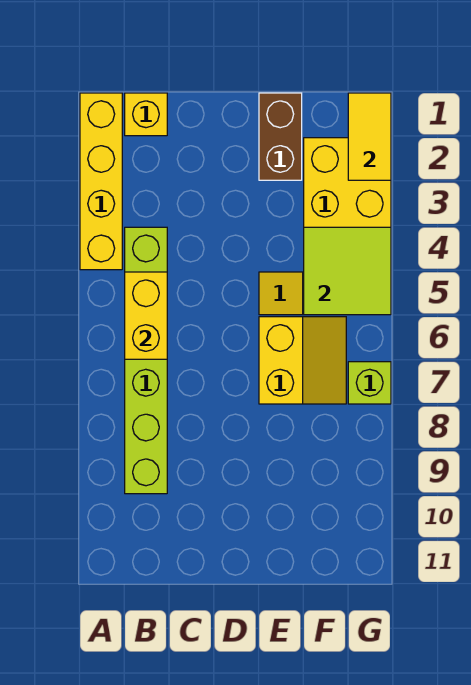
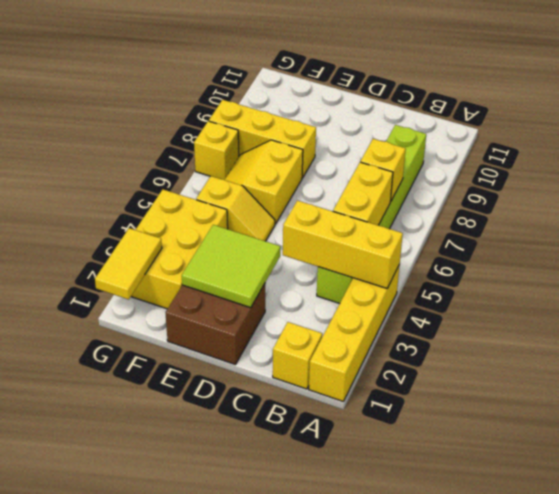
none -> yellow brick A4:C4 level 2
none -> yellow brick B7 level 2
brown brick E1:E2 level 1 -> brown brick D1:E2 level 1
none -> yellow brick E8:G8 level 1
lime tile F4:G5 level 2 -> lime tile D2:E3 level 2
lime brick G7 level 1 -> yellow brick G7 level 1

